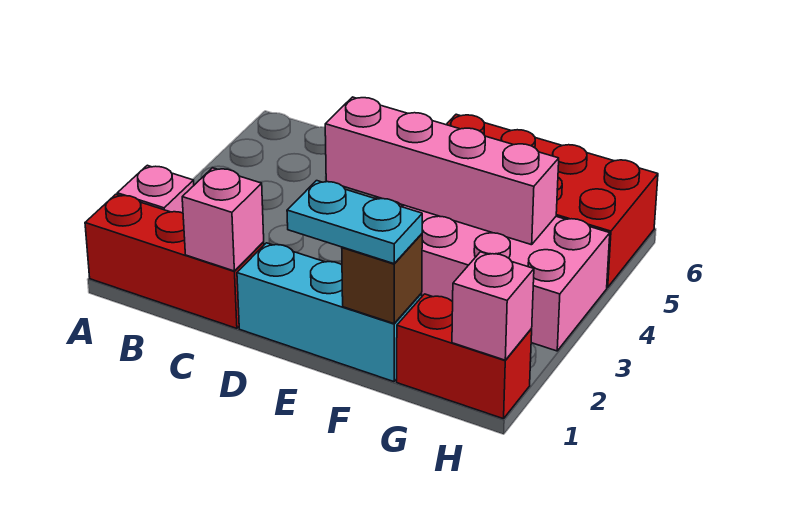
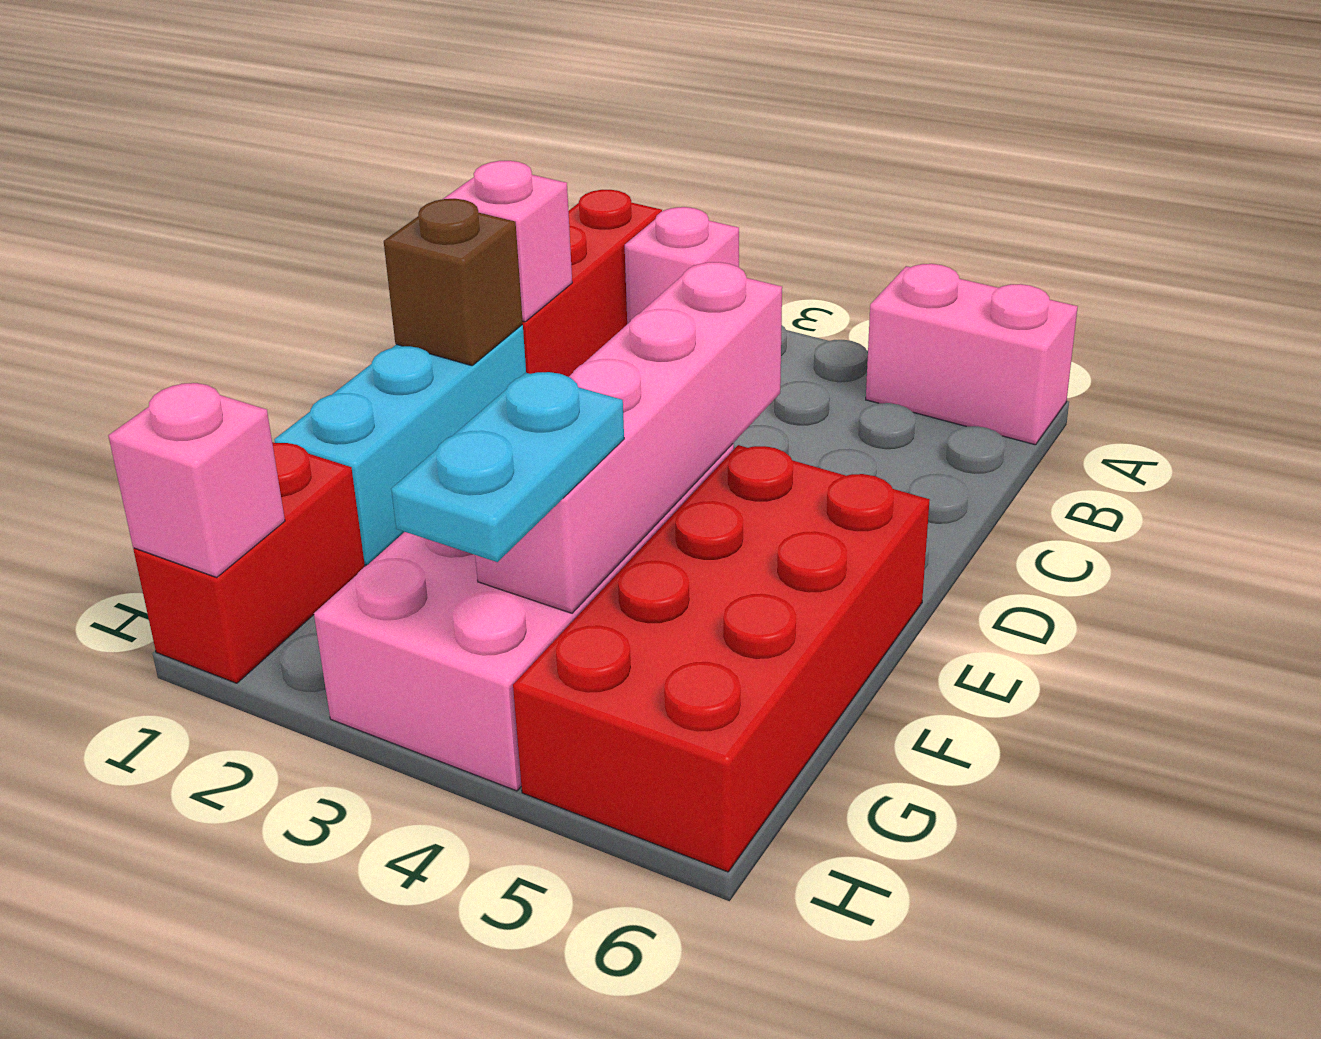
none -> pink brick A5:A6 level 1
cyan plate E1:F1 level 3 -> cyan plate G4:H4 level 3
brown brick F1 level 2 -> brown brick D1 level 2

